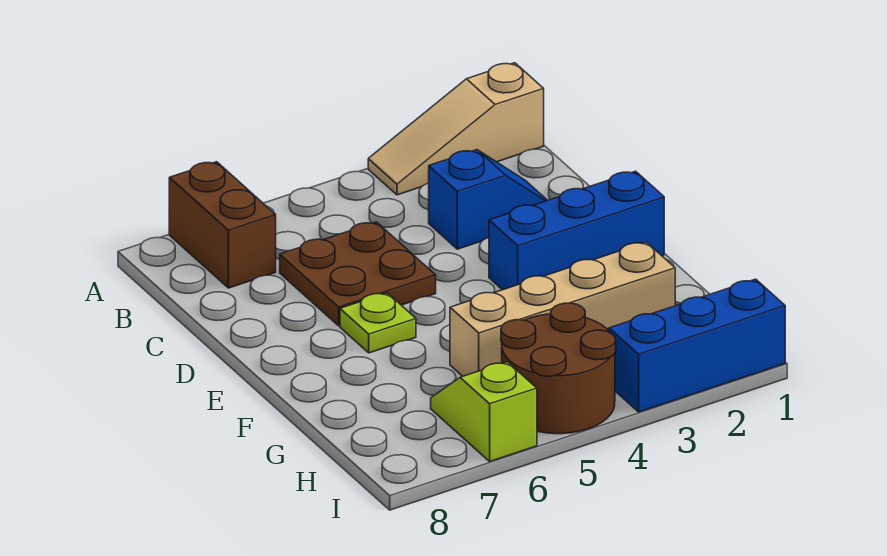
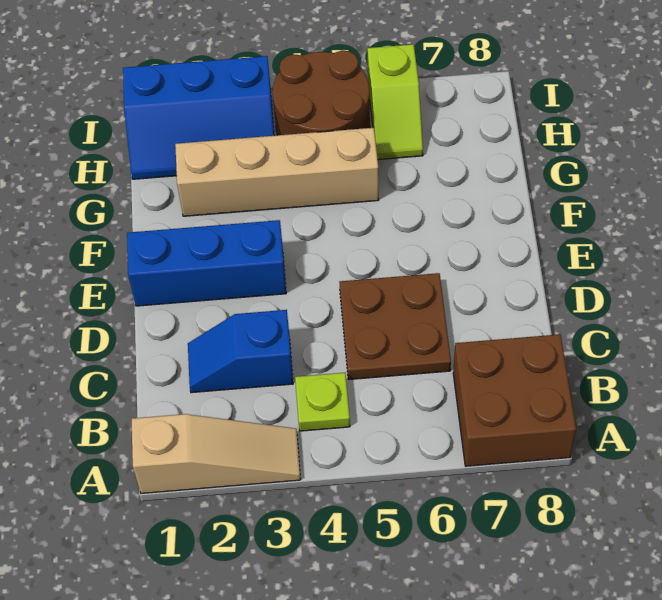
brown brick A7:B7 level 1 -> brown brick A7:B8 level 1
lime plate E6 level 1 -> lime plate B4 level 1

